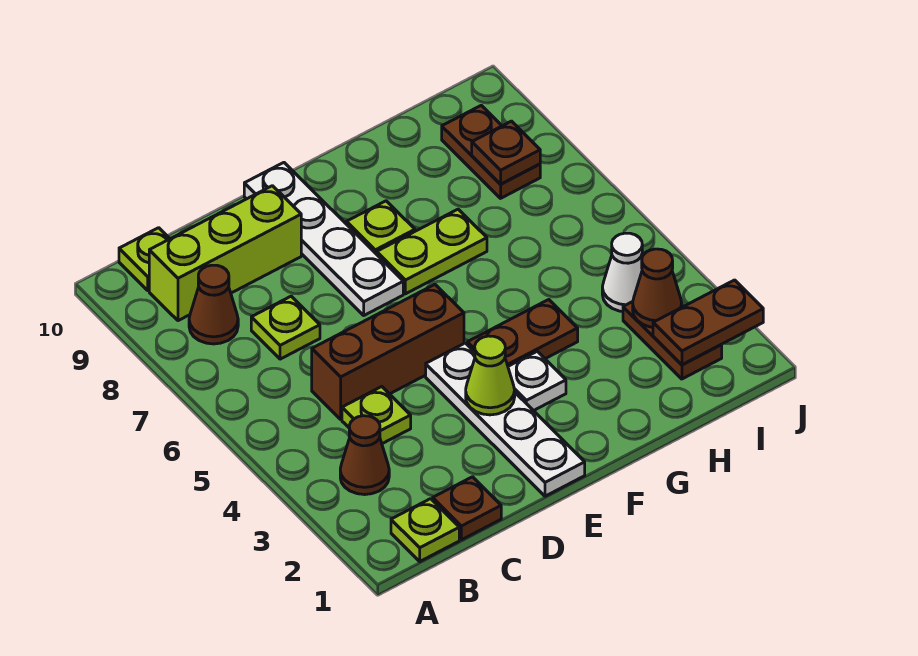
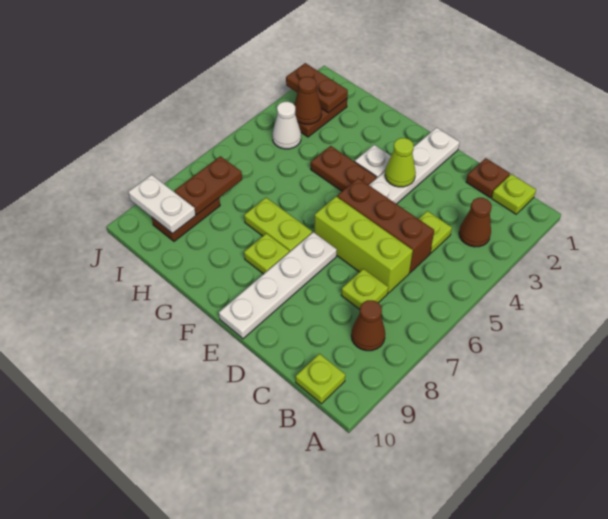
lime brick B9:D9 level 1 -> lime brick C6:E6 level 1
brown plate I8 level 2 -> brown plate I7:I8 level 2
none -> white plate I9:J9 level 2

